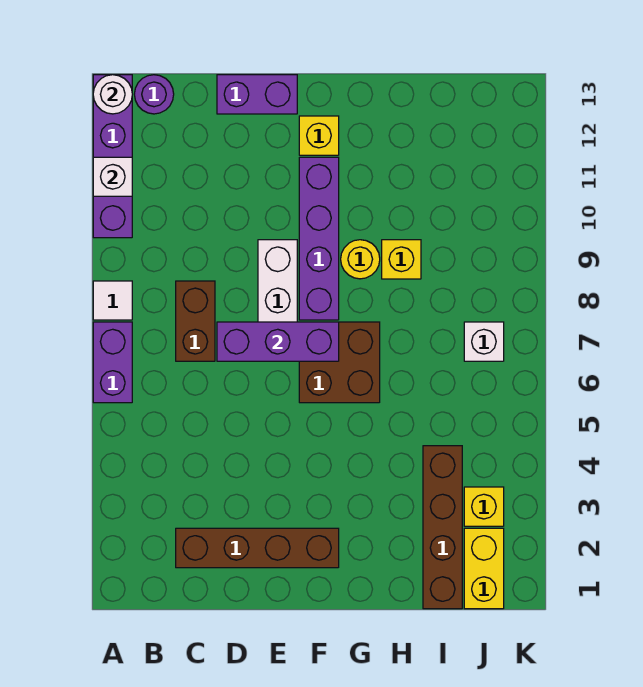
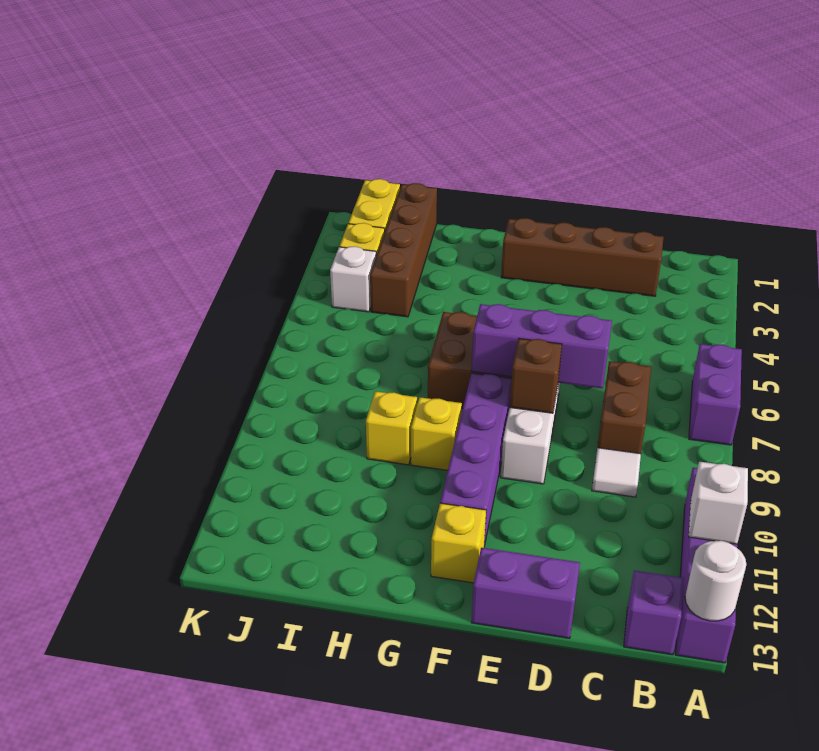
white tile A8 level 1 -> white tile C9 level 1
purple round brick B13 level 1 -> purple brick B13 level 1
none -> brown brick E8 level 2
yellow round brick G9 level 1 -> yellow brick G9 level 1
white brick J7 level 1 -> white brick J4 level 1

